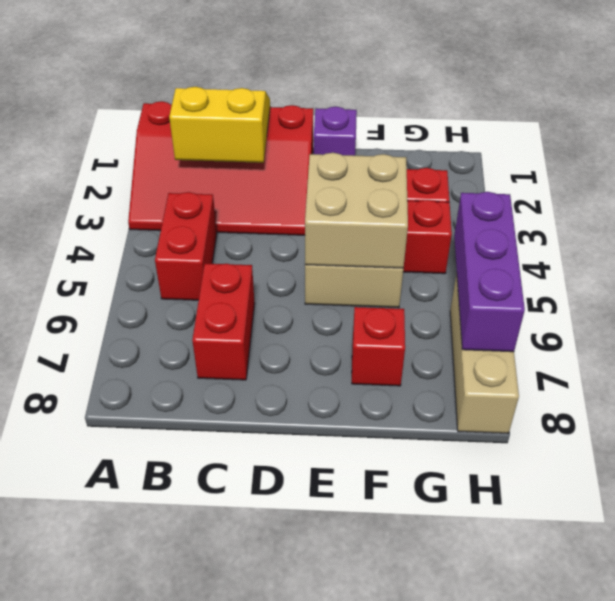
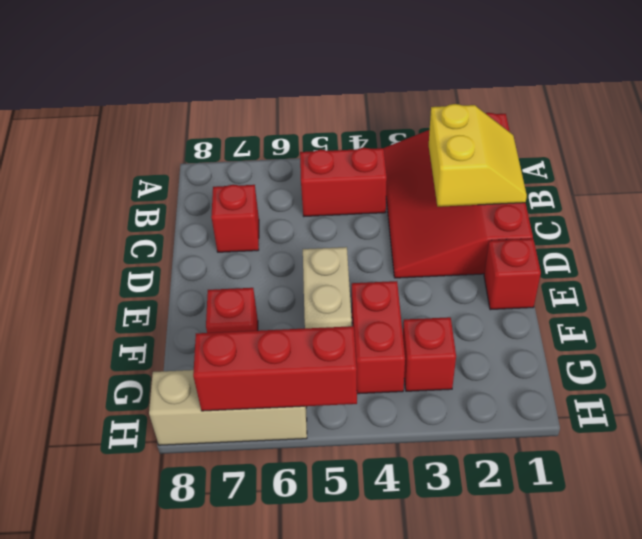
red brick C6:C7 level 1 -> red brick C7 level 1
purple brick E1 level 1 -> red brick E1 level 1
tan brick E4:F5 level 2 -> none
purple brick H5:H7 level 2 -> red brick H5:H7 level 2

